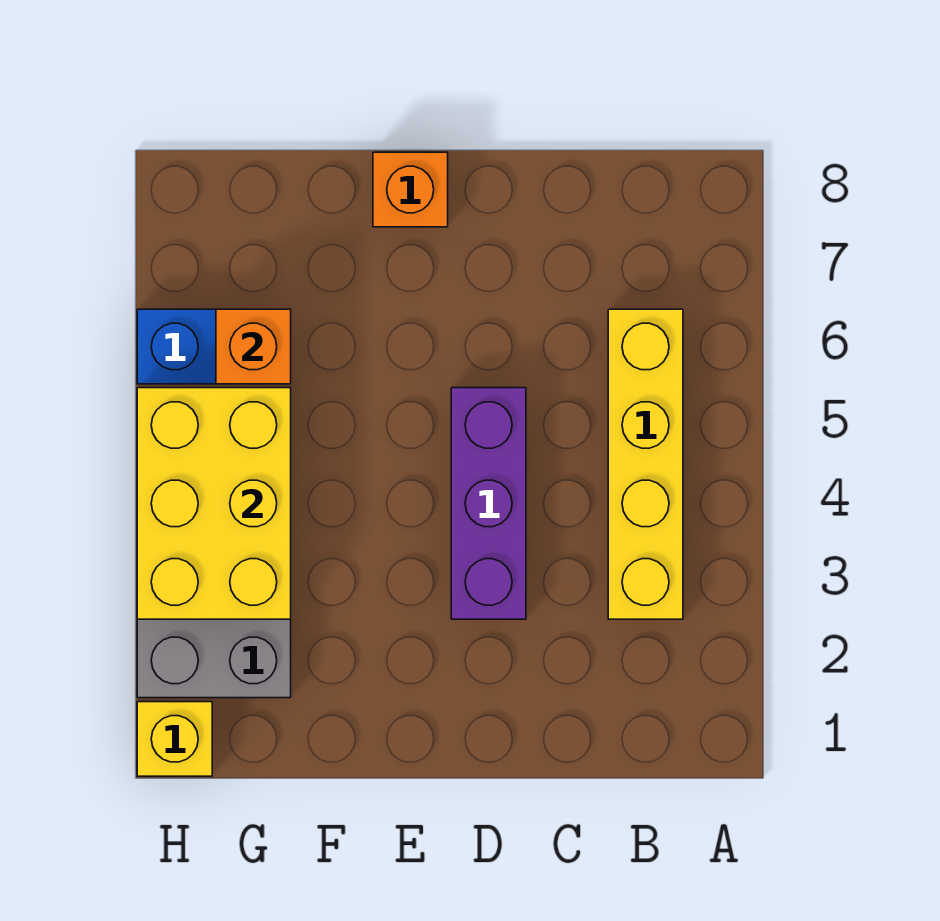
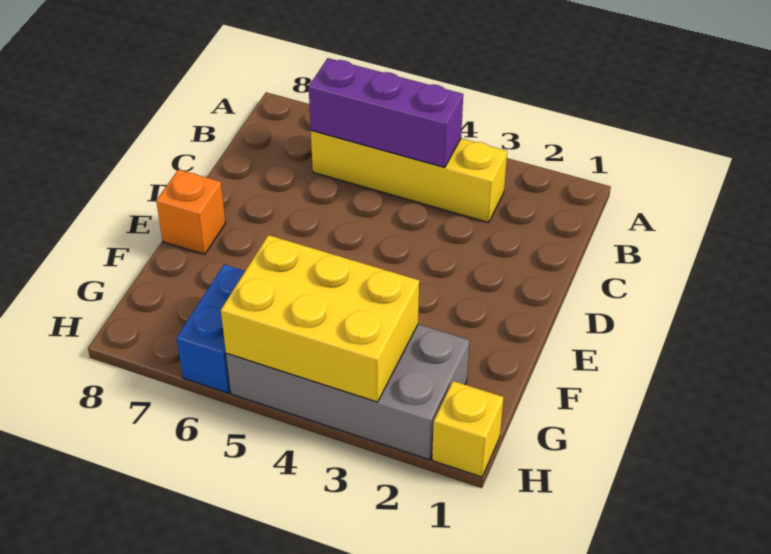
purple brick D3:D5 level 1 -> purple brick B4:B6 level 2
orange brick G6 level 2 -> none

